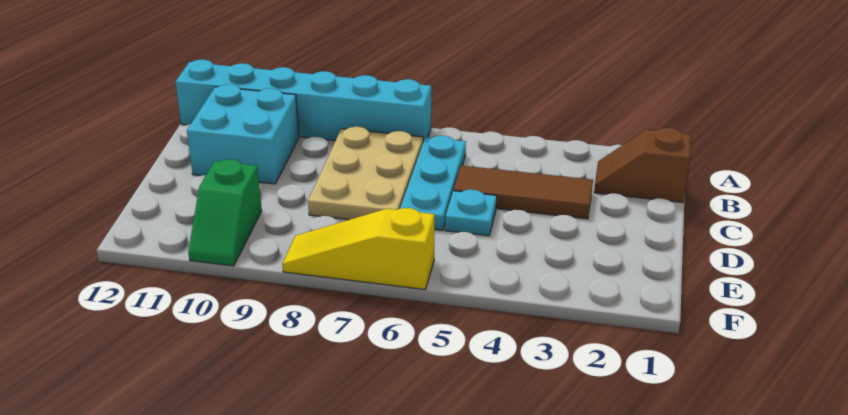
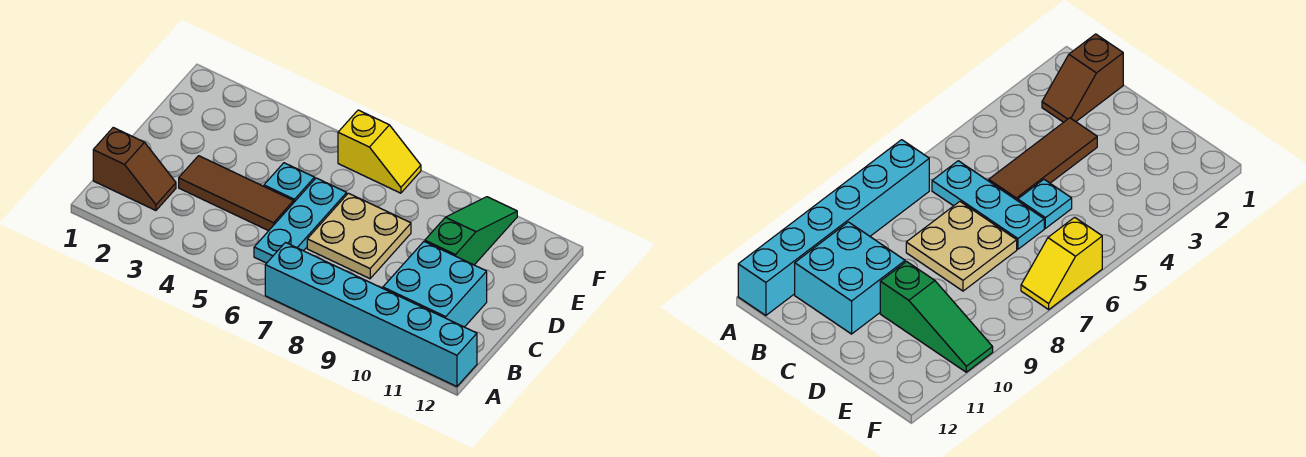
tan plate B7:D8 level 1 -> tan plate C7:D8 level 1
green slope E10:F10 level 1 top E -> green slope D10:F10 level 1 top D
yellow slope F6:F8 level 1 top 6 -> yellow slope F6:F7 level 1 top 6

